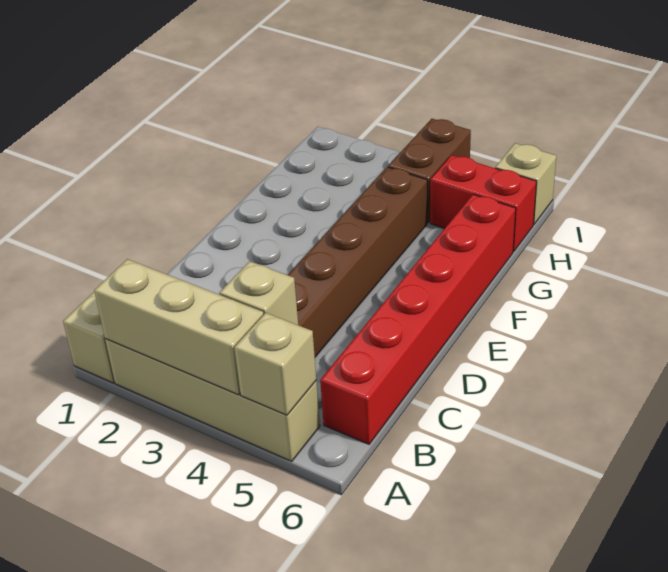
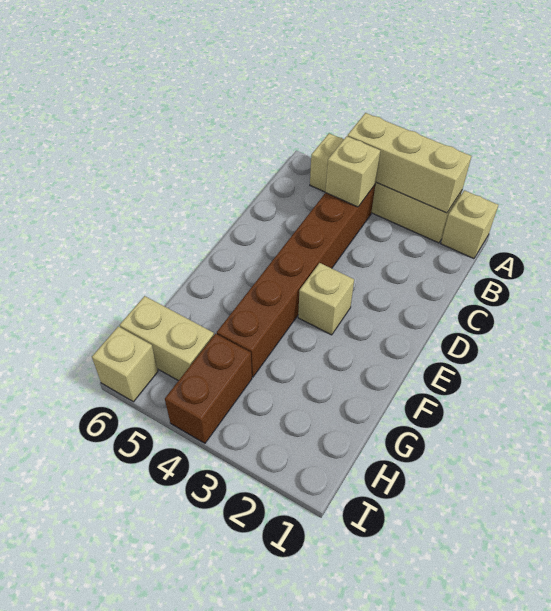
tan brick A5 level 2 -> tan brick E3 level 1
red brick B6:G6 level 1 -> none
red brick H5:H6 level 1 -> tan brick H5:H6 level 1

